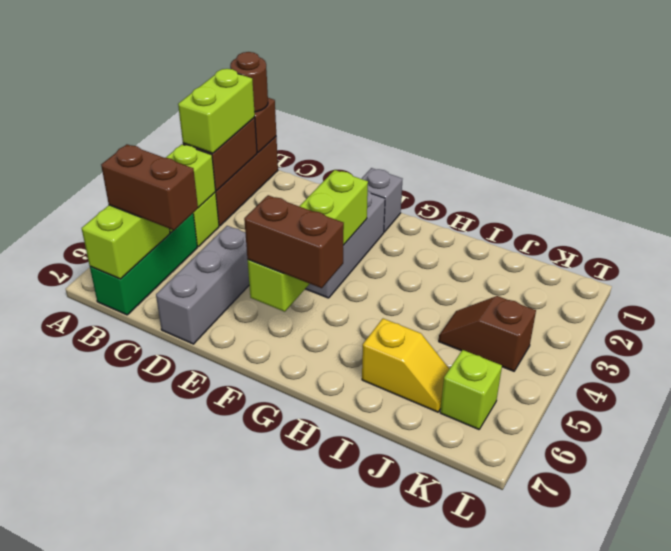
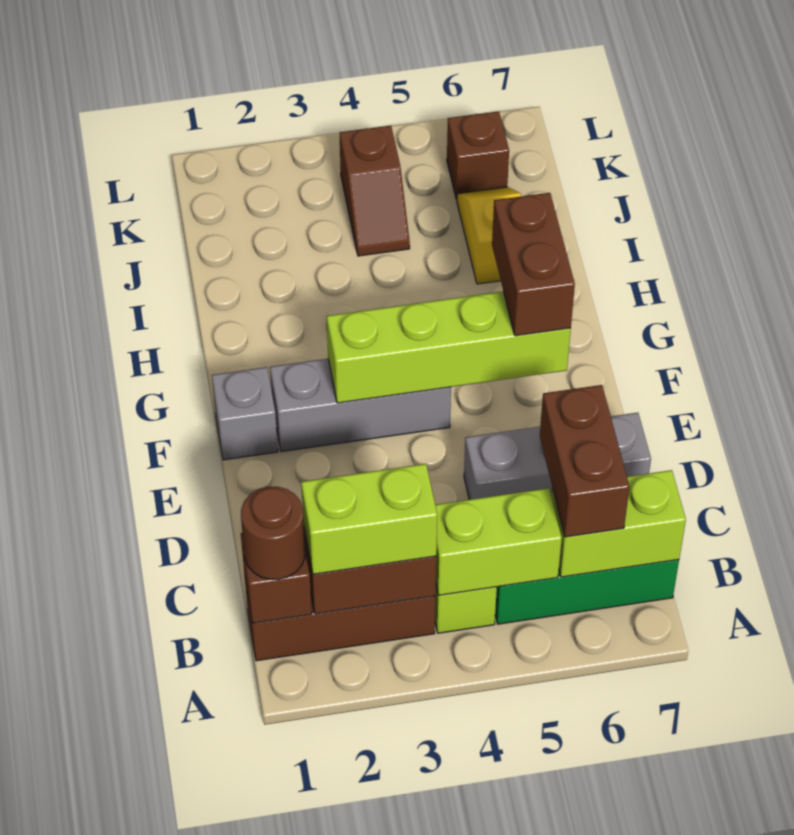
lime brick K6 level 1 -> brown brick K6 level 1

